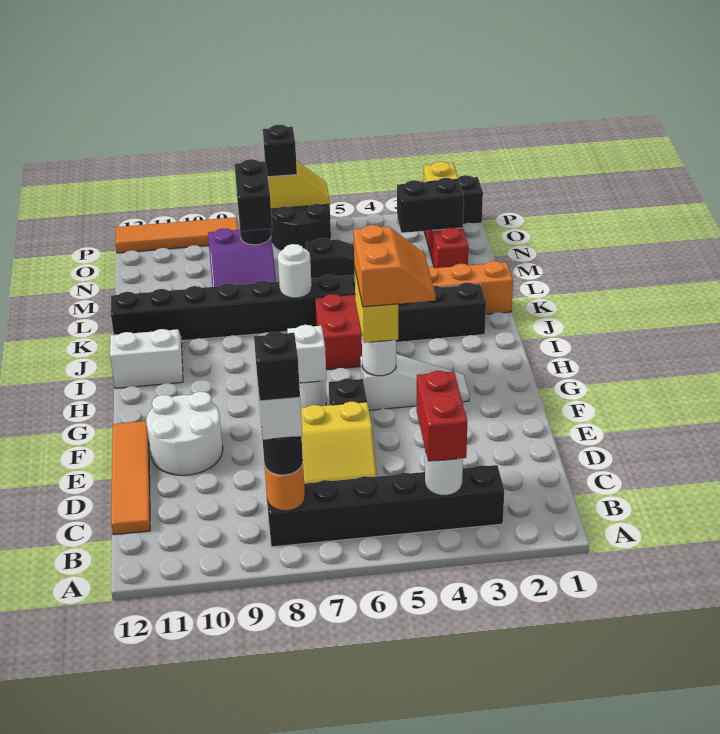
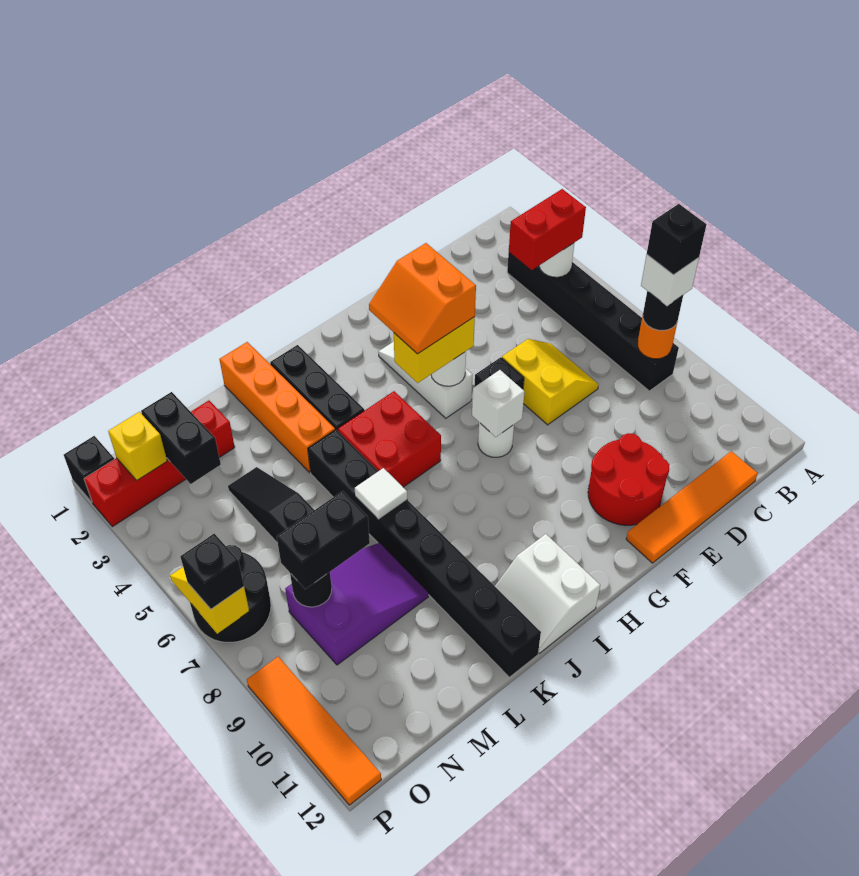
white round brick E10:F11 level 1 -> red round brick E10:F11 level 1
orange slope G4:H5 level 4 top 5 -> orange slope G4:H5 level 4 top G
white round brick K7 level 2 -> white tile K7 level 2

